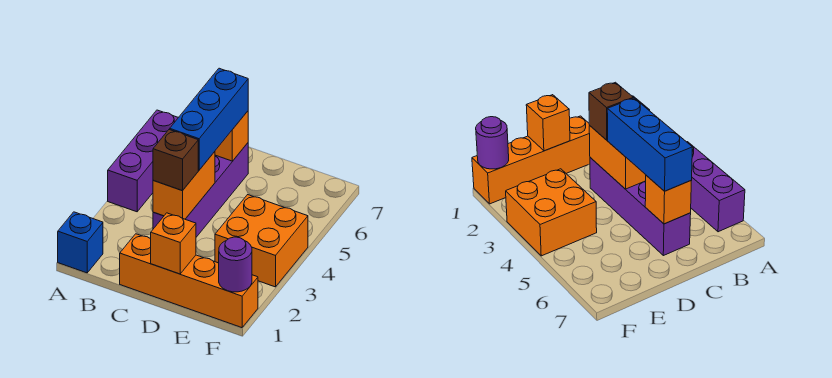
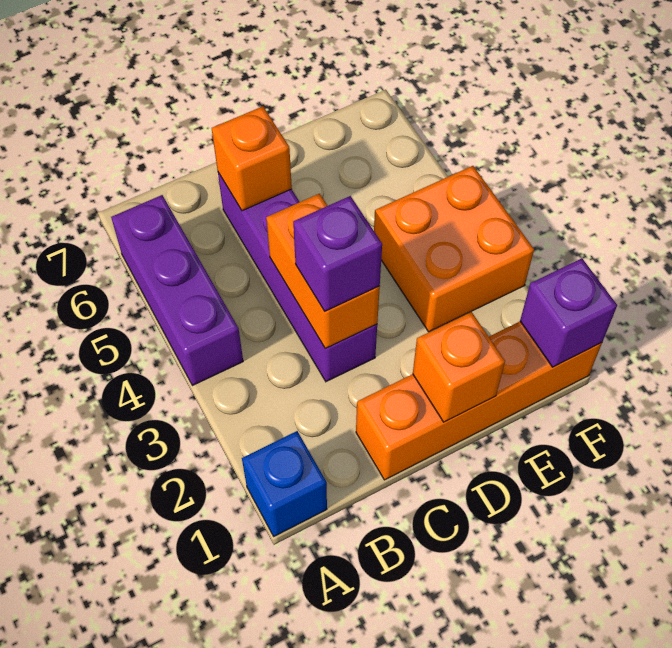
brown brick C3 level 3 -> purple brick C3 level 3
blue brick C4:C6 level 3 -> none
purple round brick F1 level 2 -> purple brick F1 level 2

